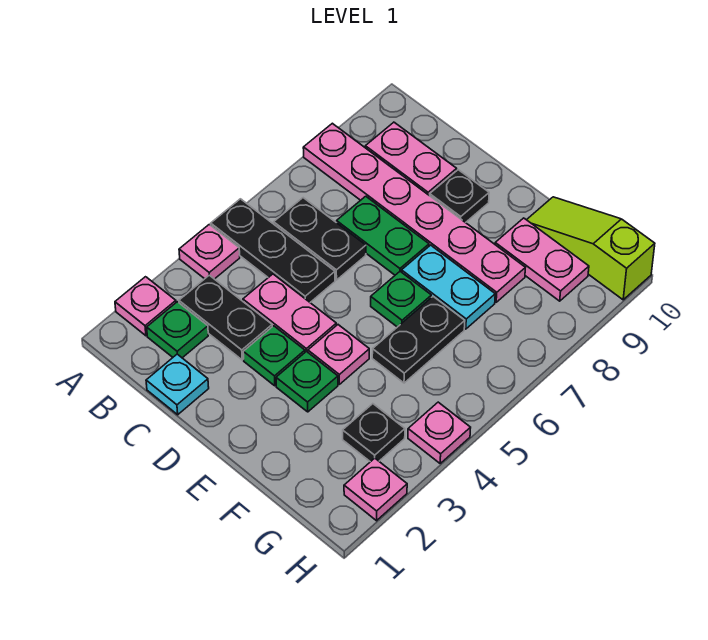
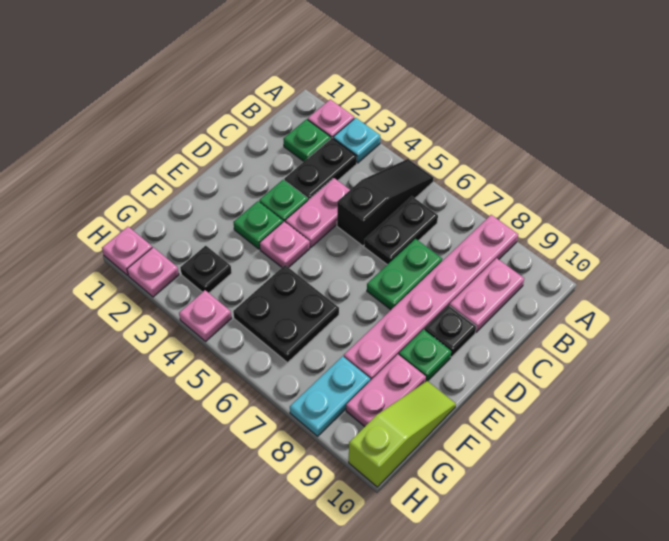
pink plate A4 level 1 -> pink plate H1 level 1
black plate A5:C5 level 1 -> black slope A5:C5 level 1 top C
cyan plate C1 level 1 -> cyan plate A3 level 1
green plate E6 level 1 -> green plate E9 level 1
cyan plate E7:F7 level 1 -> cyan plate G8:H8 level 1
black plate F5:F6 level 1 -> black plate F5:G6 level 1

